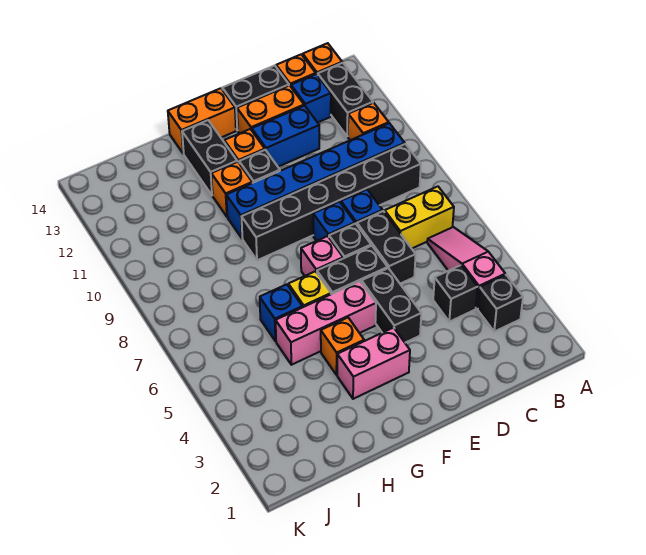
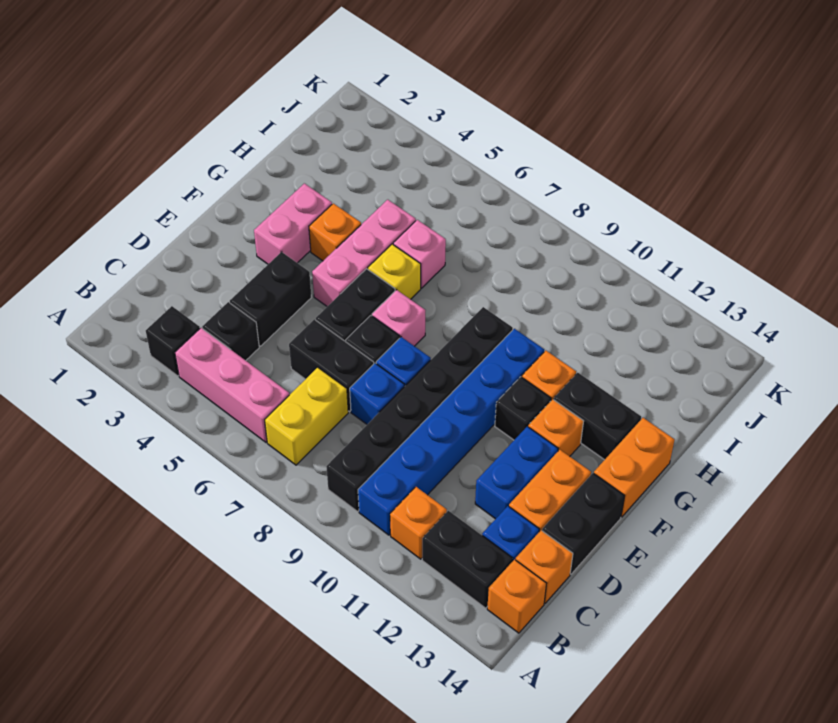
pink slope B4:B6 level 1 top 4 -> pink brick B4:B6 level 1
black brick E4:E5 level 1 -> black brick D4:E4 level 1
blue brick H6 level 1 -> pink brick H6 level 1

